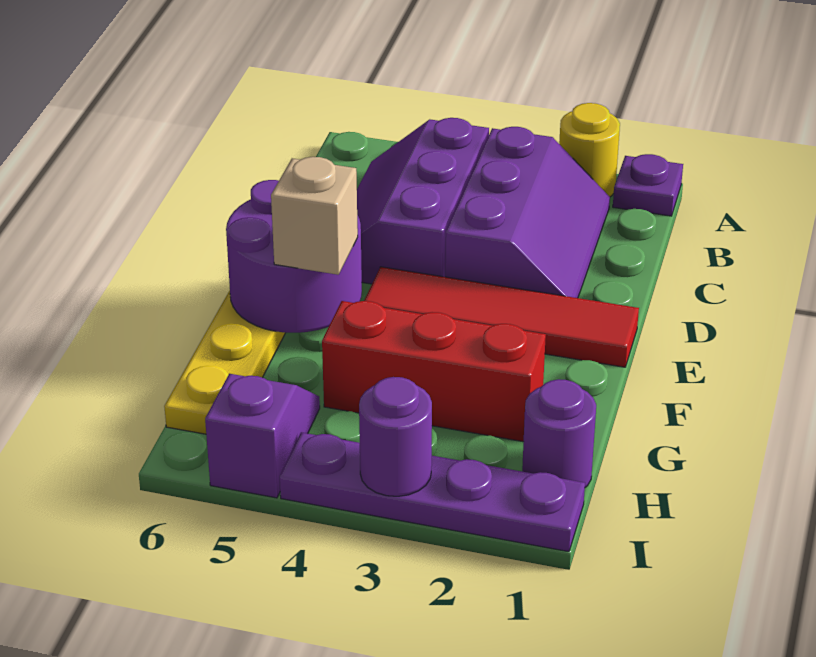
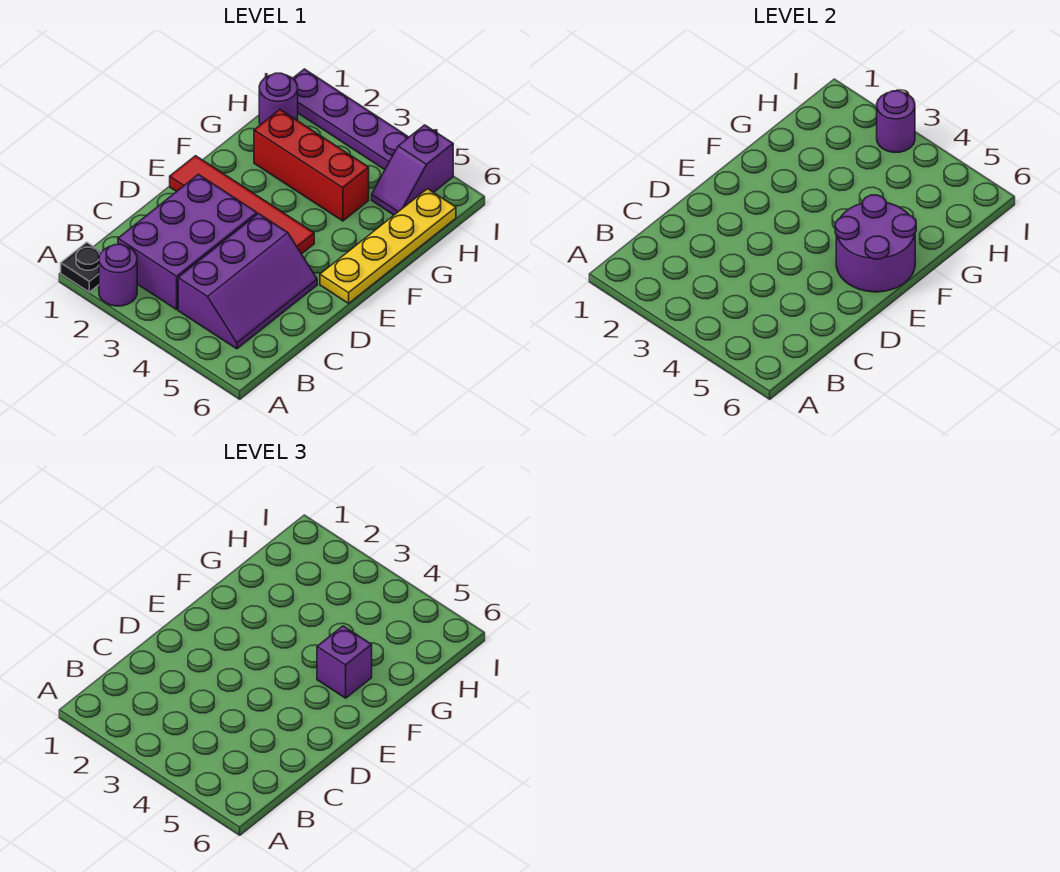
purple plate A1 level 1 -> black plate A1 level 1
yellow round brick A2 level 1 -> purple round brick A2 level 1
purple slope B2:D3 level 1 top 3 -> purple brick B2:D3 level 1
tan brick F5 level 3 -> purple brick F5 level 3

